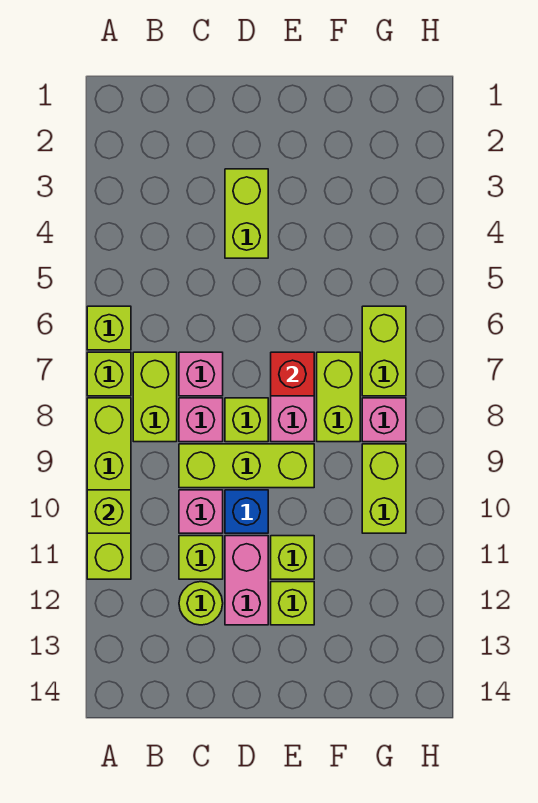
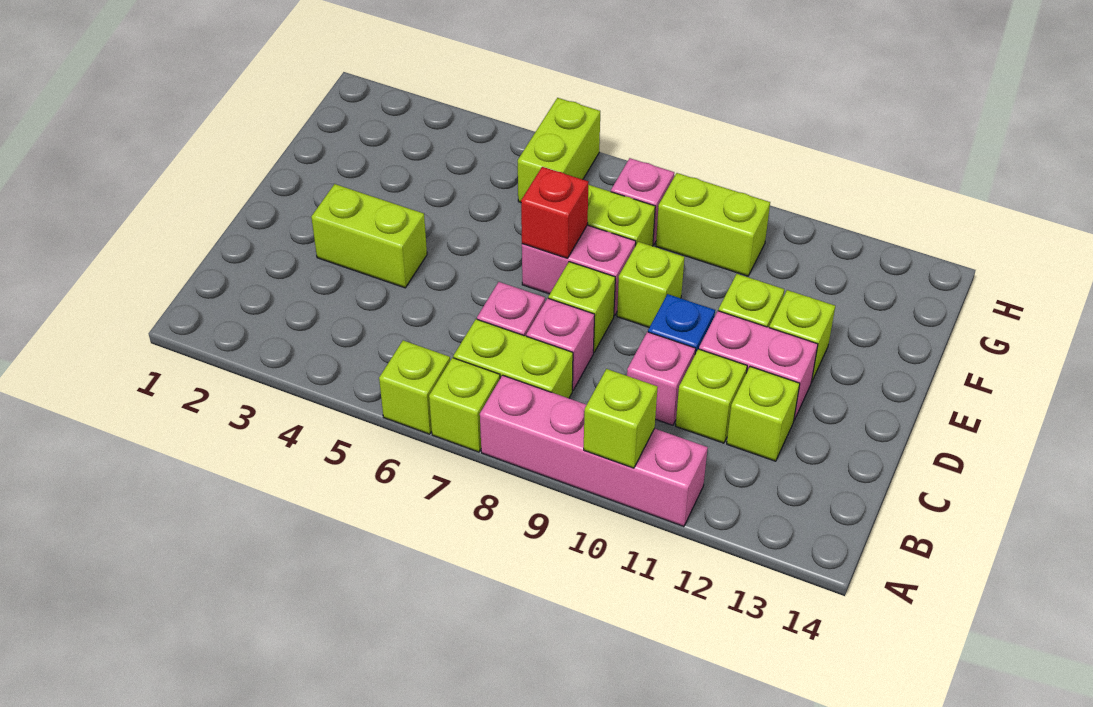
lime brick A8:A11 level 1 -> pink brick A8:A11 level 1
lime brick C9:E9 level 1 -> lime brick E9 level 1
lime round brick C12 level 1 -> lime brick C12 level 1
lime brick G6:G7 level 1 -> lime brick G6:H6 level 1

